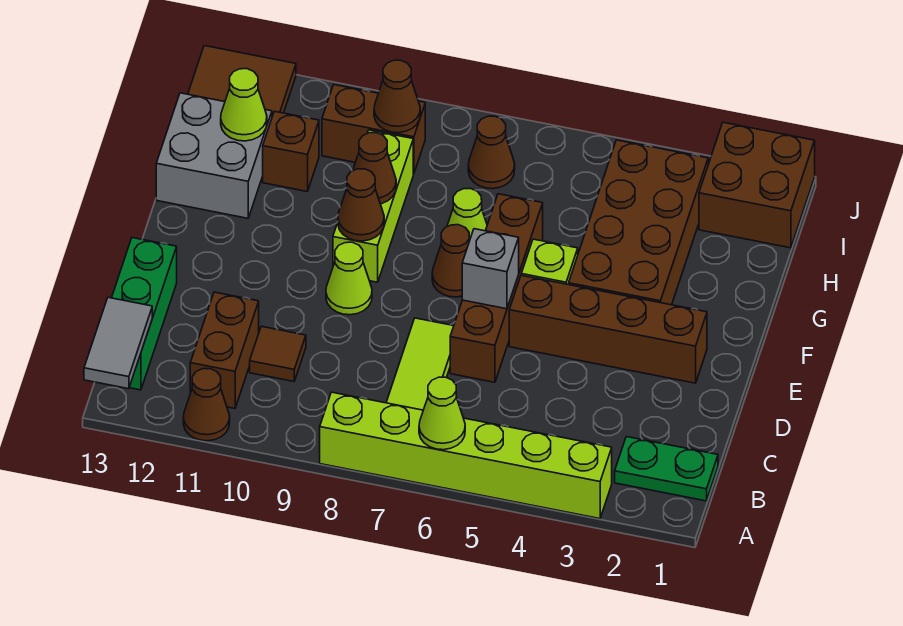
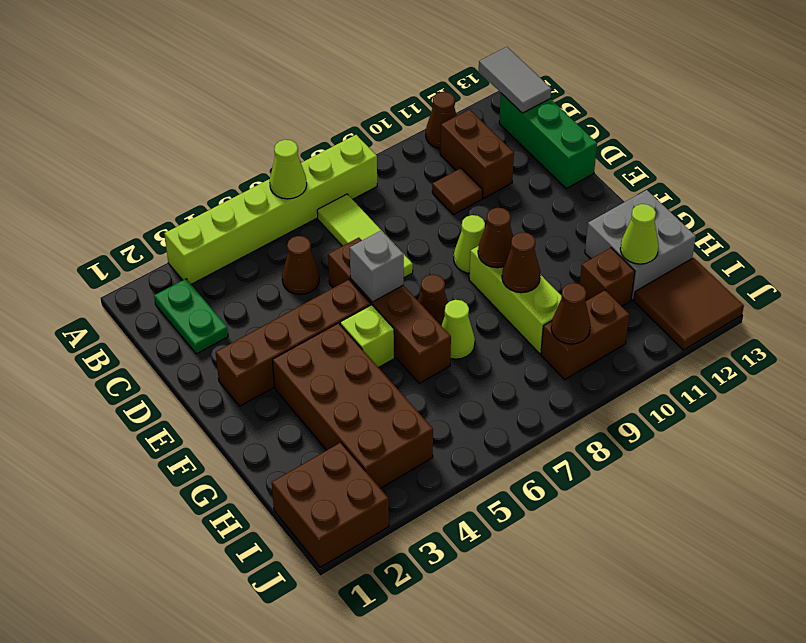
green plate B1:B2 level 1 -> green plate B2:C2 level 1
brown cone I7 level 1 -> brown cone C5 level 1

